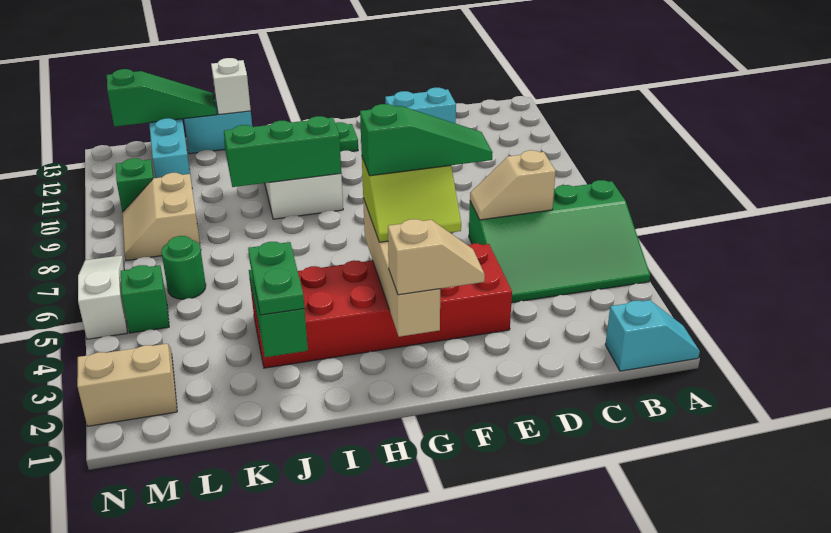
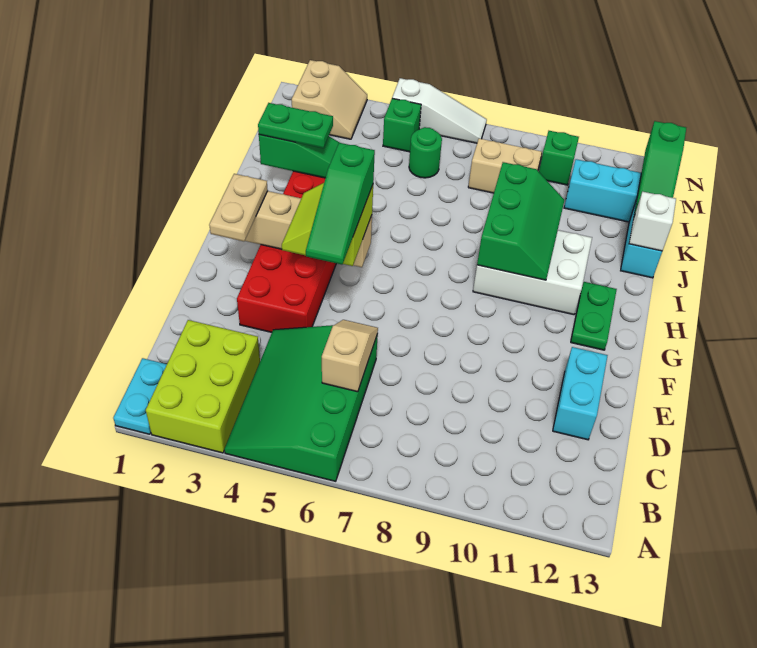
cyan slope A1:B1 level 1 top B -> cyan plate A1:B1 level 1
none -> lime brick A2:C3 level 1
tan slope F2:G2 level 3 top G -> tan plate F2:G2 level 3

